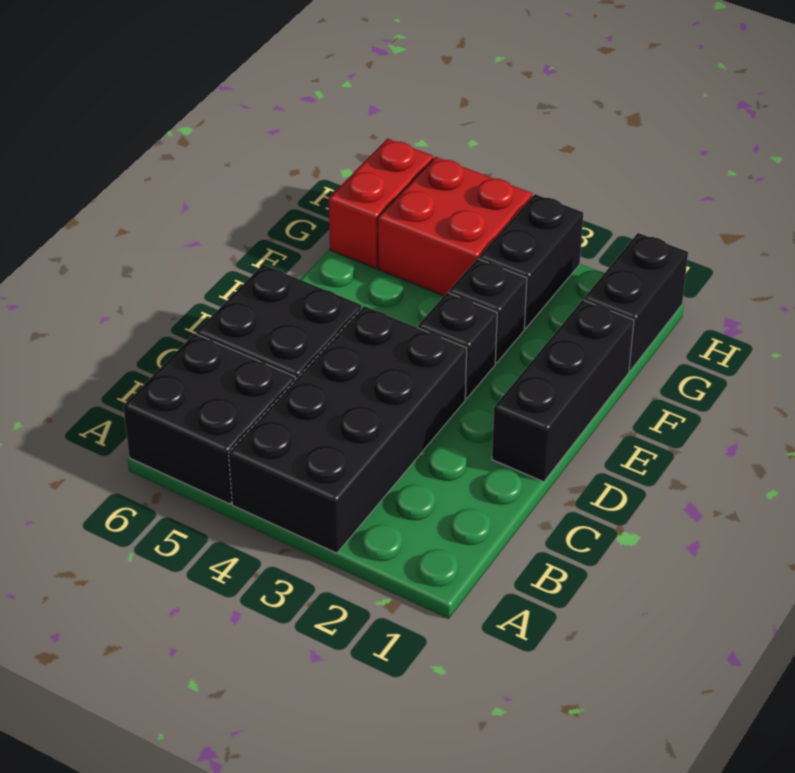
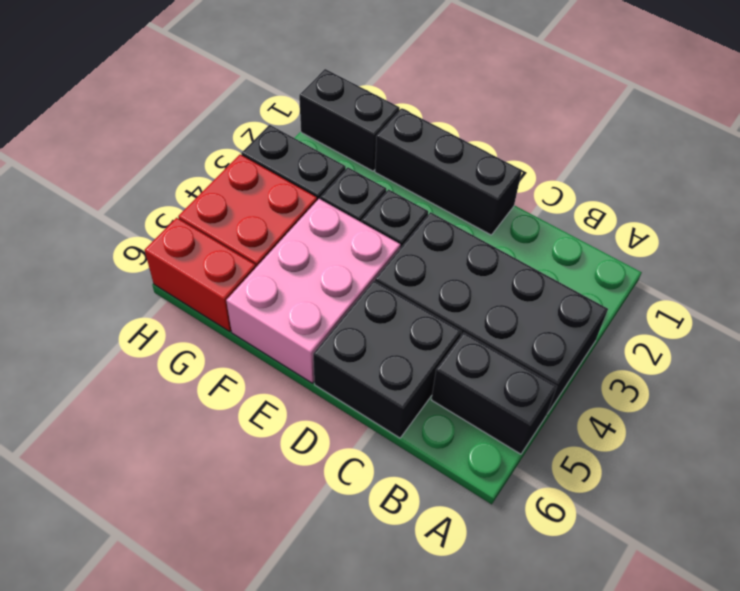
black brick A5:B6 level 1 -> black brick A5:B5 level 1
none -> pink brick E4:F6 level 1

